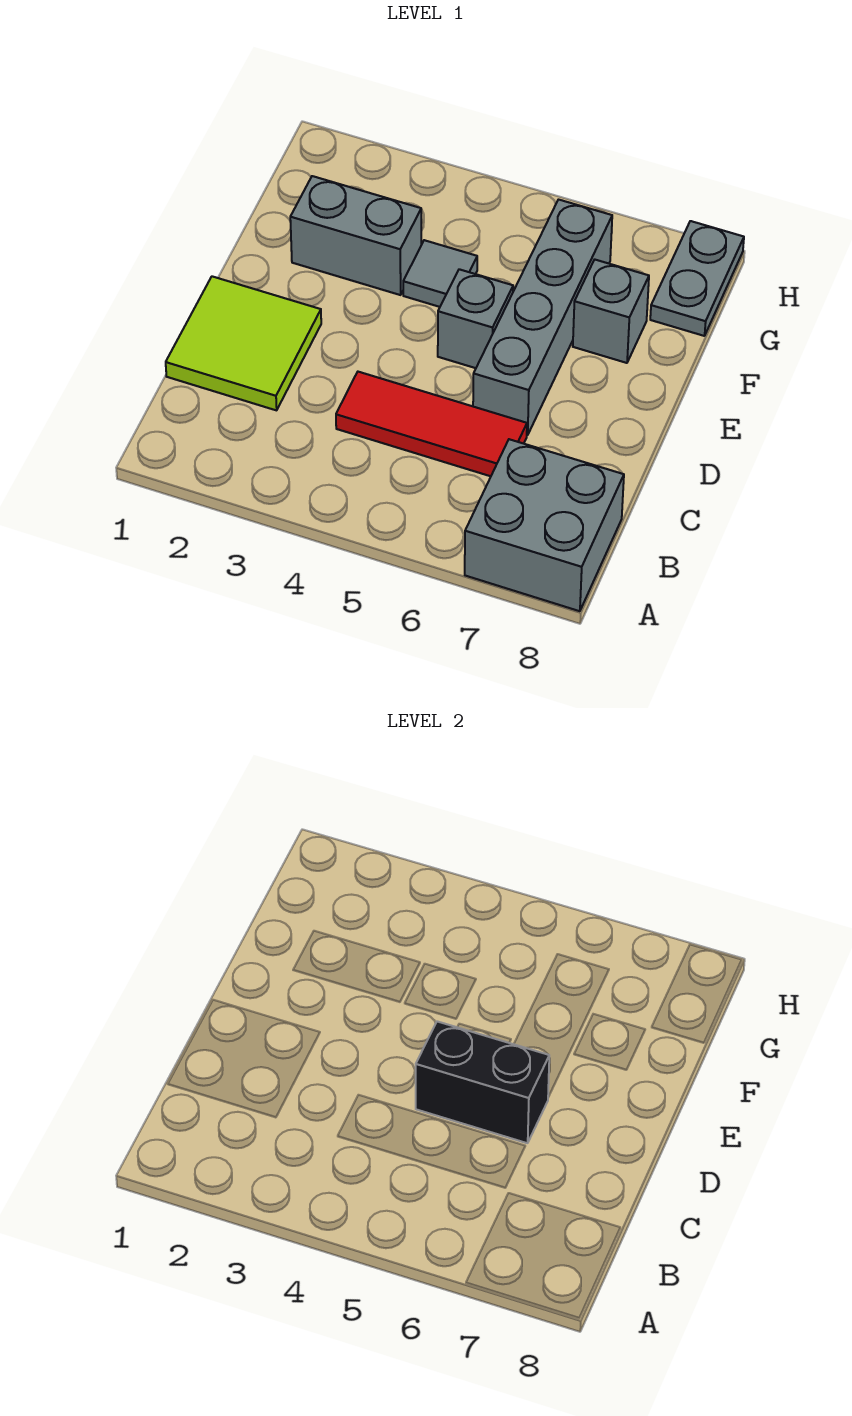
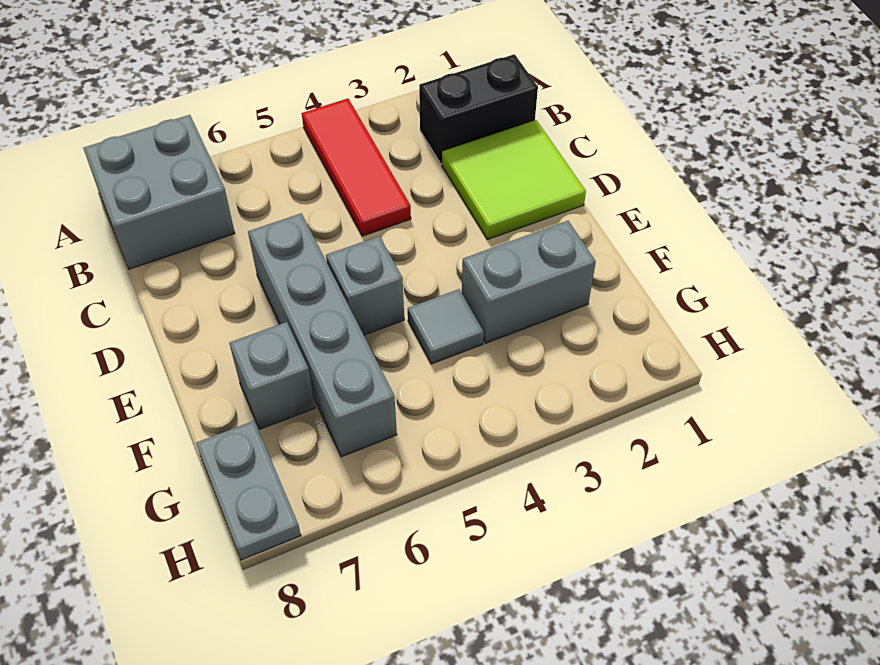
red tile C4:C6 level 1 -> red tile A4:C4 level 1
black brick D5:D6 level 2 -> black brick B1:B2 level 1

